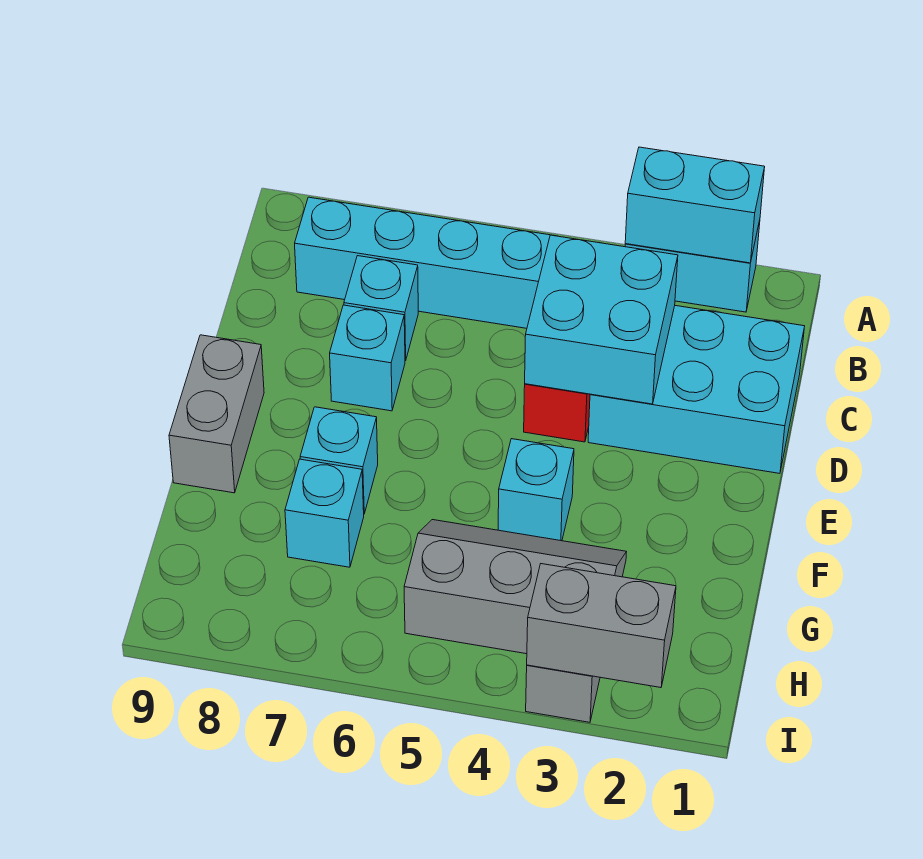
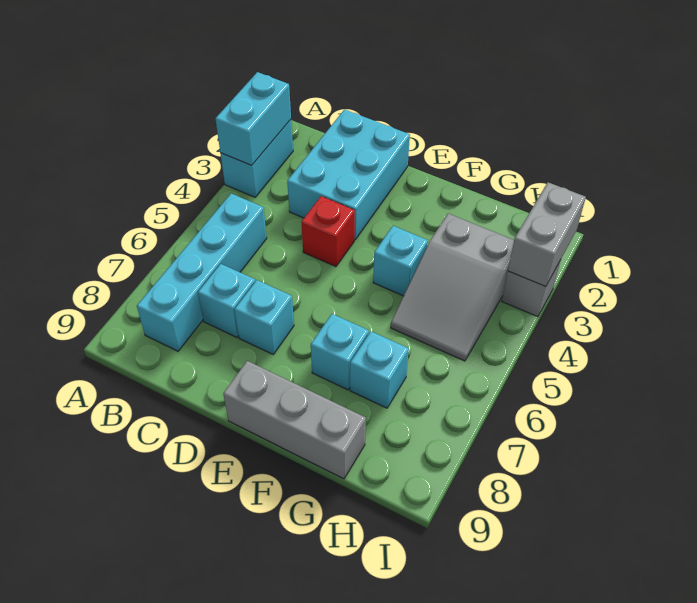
cyan brick C3:D4 level 2 -> none
grey brick E9:F9 level 1 -> grey brick E9:G9 level 1
grey slope G3:H5 level 1 top H -> grey slope G3:H5 level 1 top 3

